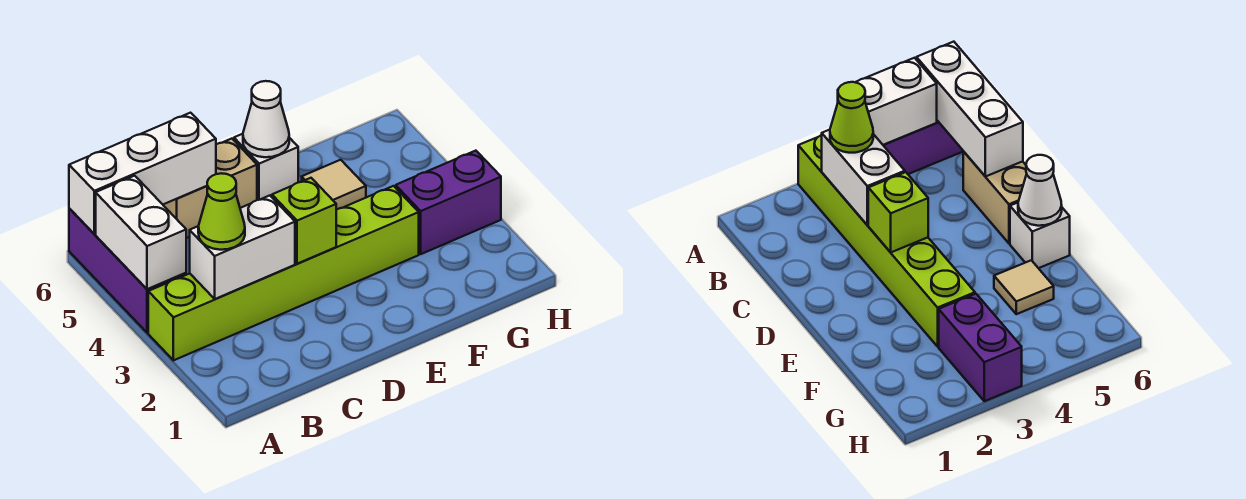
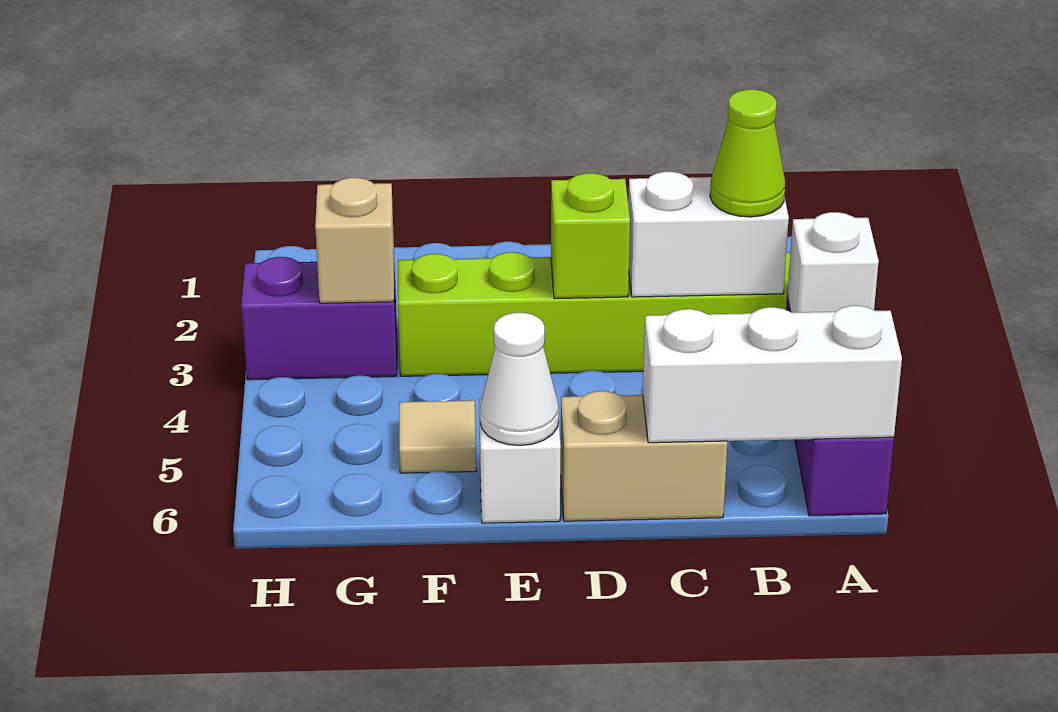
white brick A4:A5 level 2 -> white brick A4 level 2
none -> tan brick G3 level 2

